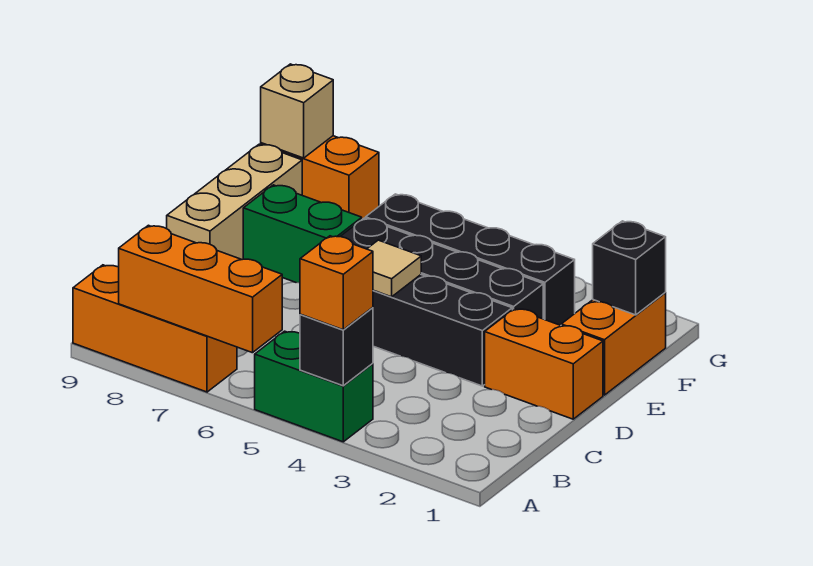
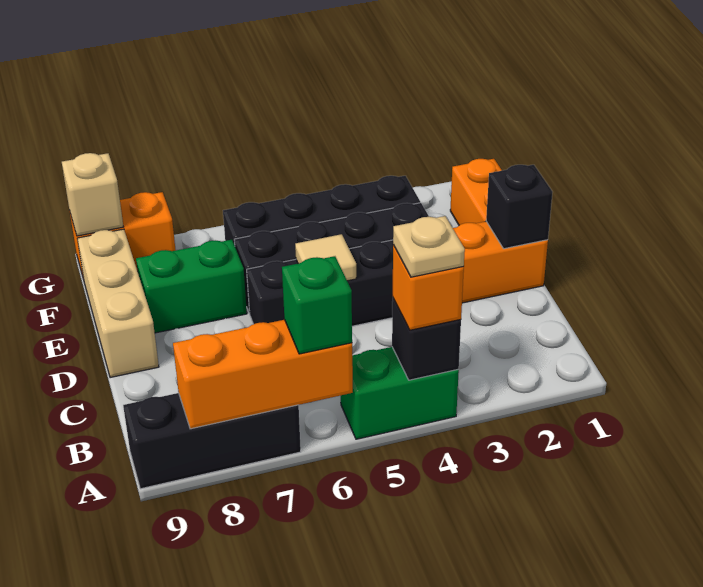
none -> tan plate A4 level 4
none -> green brick A6 level 3
orange brick A7:A9 level 1 -> black brick A7:A9 level 1
black brick F1 level 2 -> black brick D1 level 2

